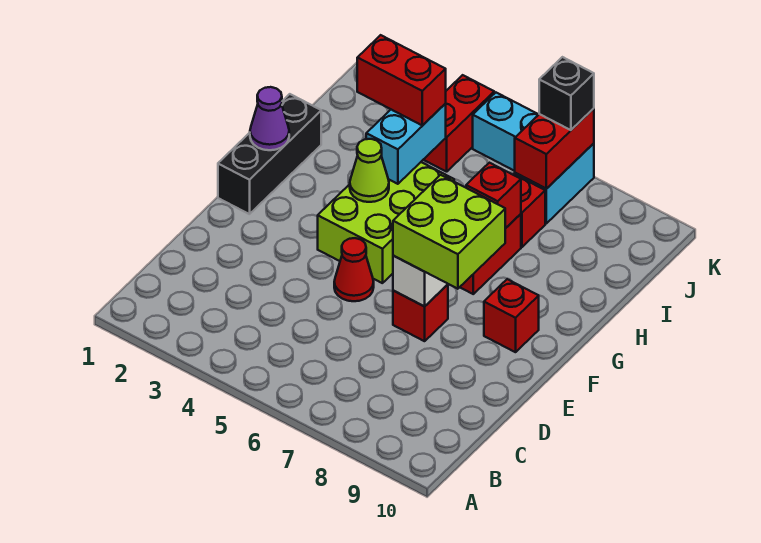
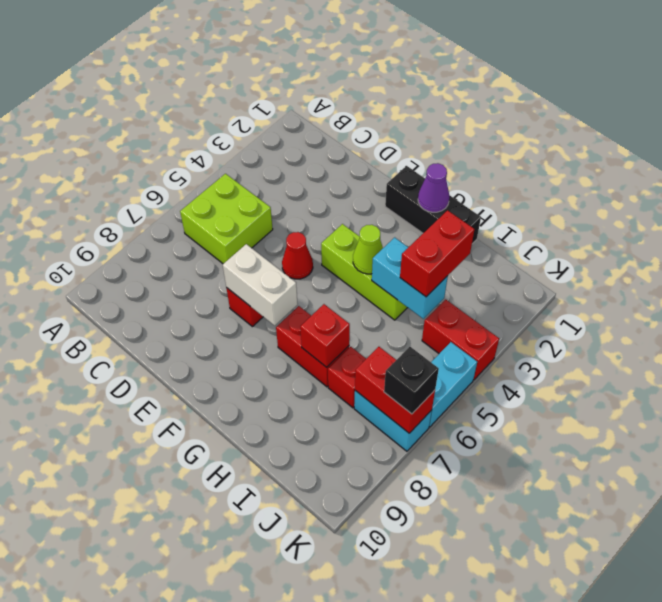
lime brick E7:F8 level 3 -> lime brick B5:C6 level 1
lime brick F4:H5 level 1 -> lime brick F4:H4 level 1
red brick F9 level 1 -> none

